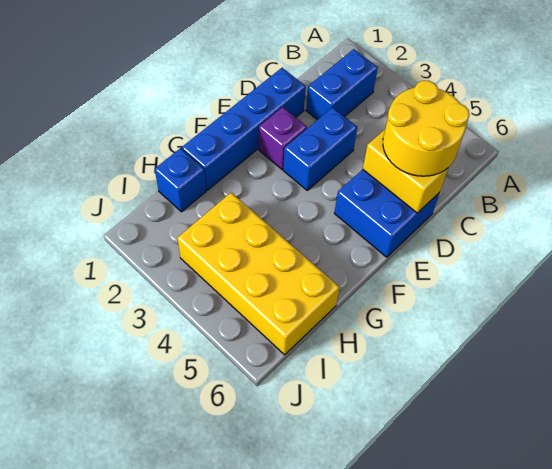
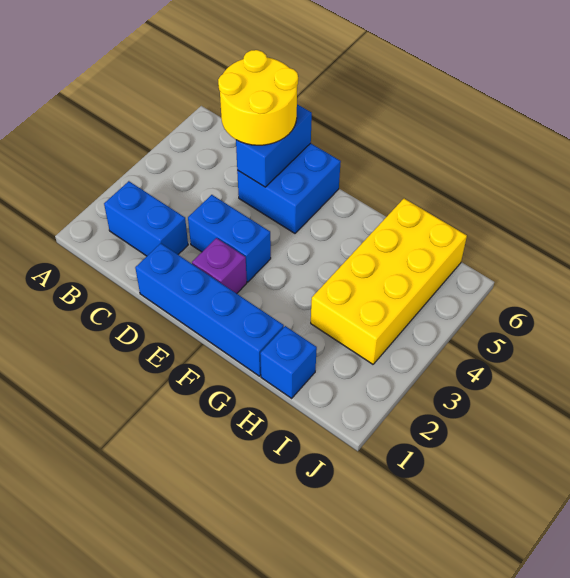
yellow brick D5:D6 level 2 -> blue brick D5:D6 level 2

